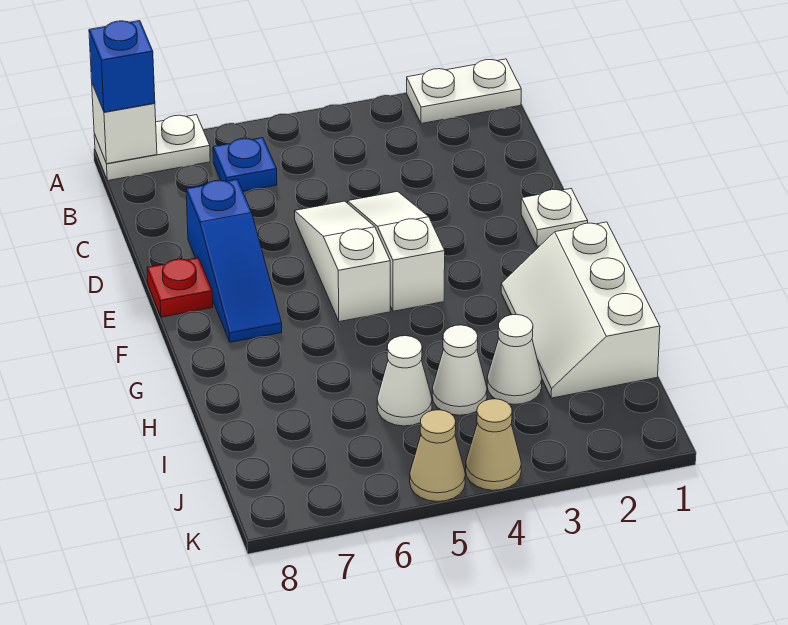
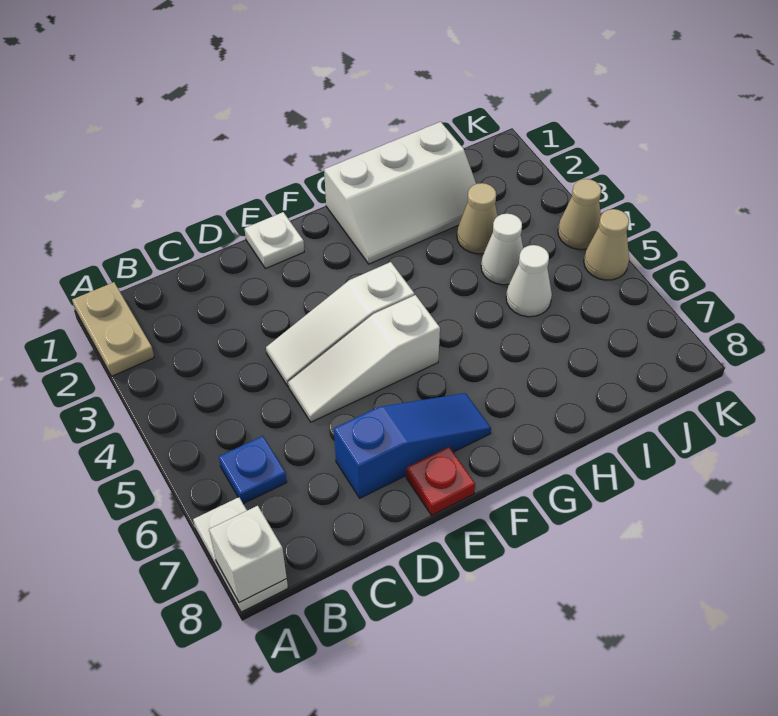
white plate A1:A2 level 1 -> tan plate A1:A2 level 1
blue brick A8 level 3 -> none
white cone I3 level 1 -> tan cone I3 level 1

